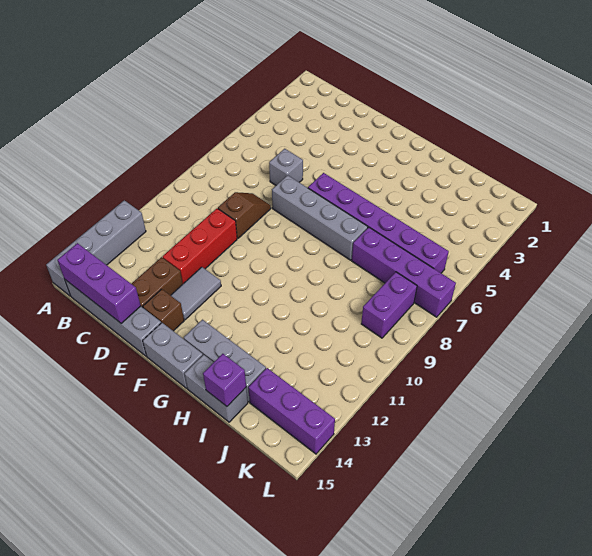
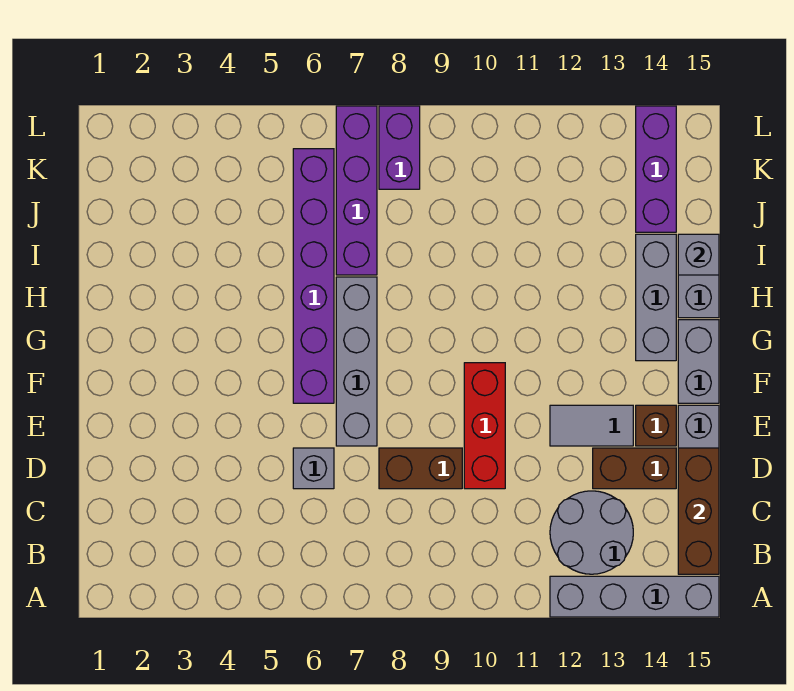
none -> grey round brick B12:C13 level 1
purple brick B15:D15 level 2 -> brown brick B15:D15 level 2
brown slope D8:D9 level 1 top 9 -> brown brick D8:D9 level 1
red brick D10:D12 level 1 -> red brick D10:F10 level 1
purple brick I15 level 2 -> grey brick I15 level 2
purple brick K8:K9 level 1 -> purple brick K8:L8 level 1

